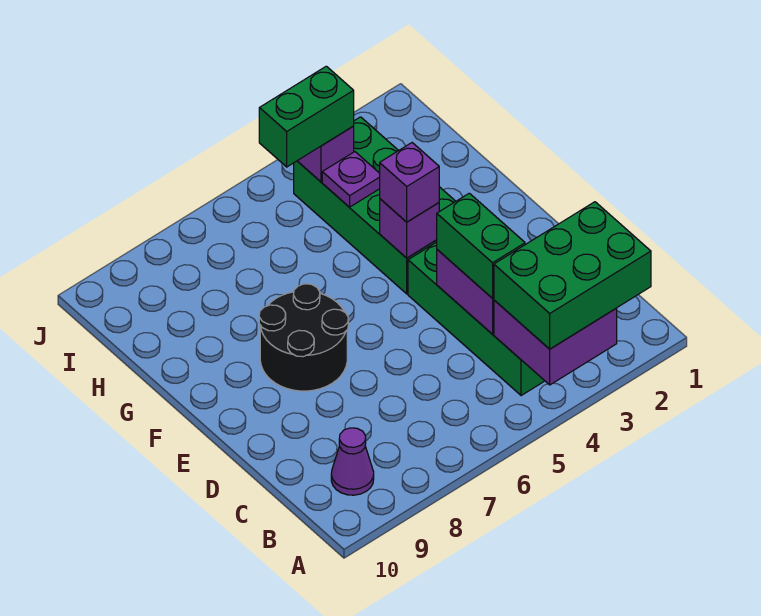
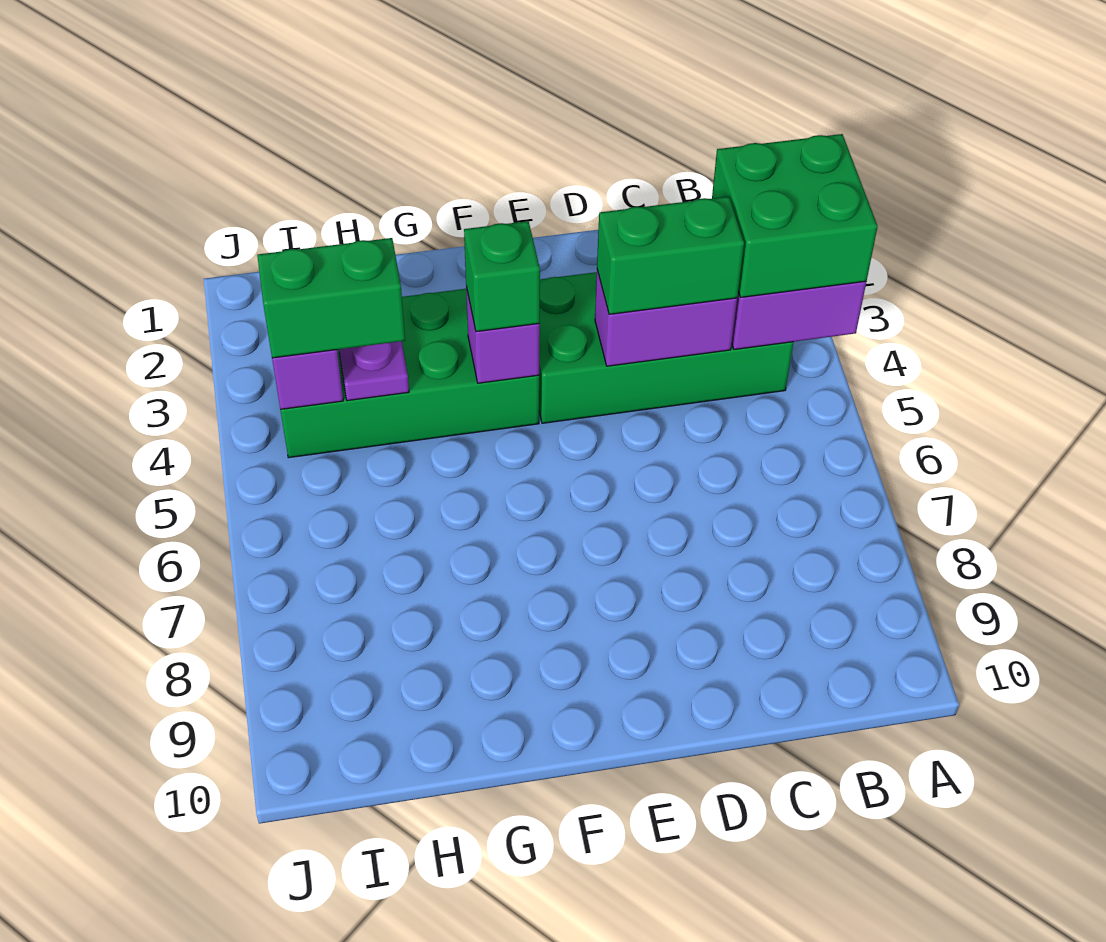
green brick A2:B4 level 3 -> green brick A3:B4 level 3
purple cone B9 level 1 -> none
black round brick E7:F8 level 1 -> none
purple brick F4 level 3 -> green brick F4 level 3
green brick I4:I5 level 3 -> green brick H4:I4 level 3

